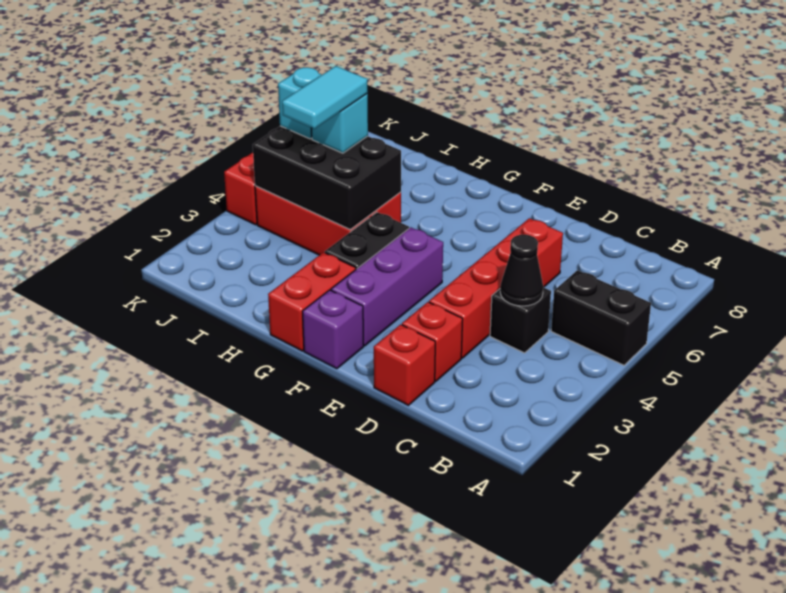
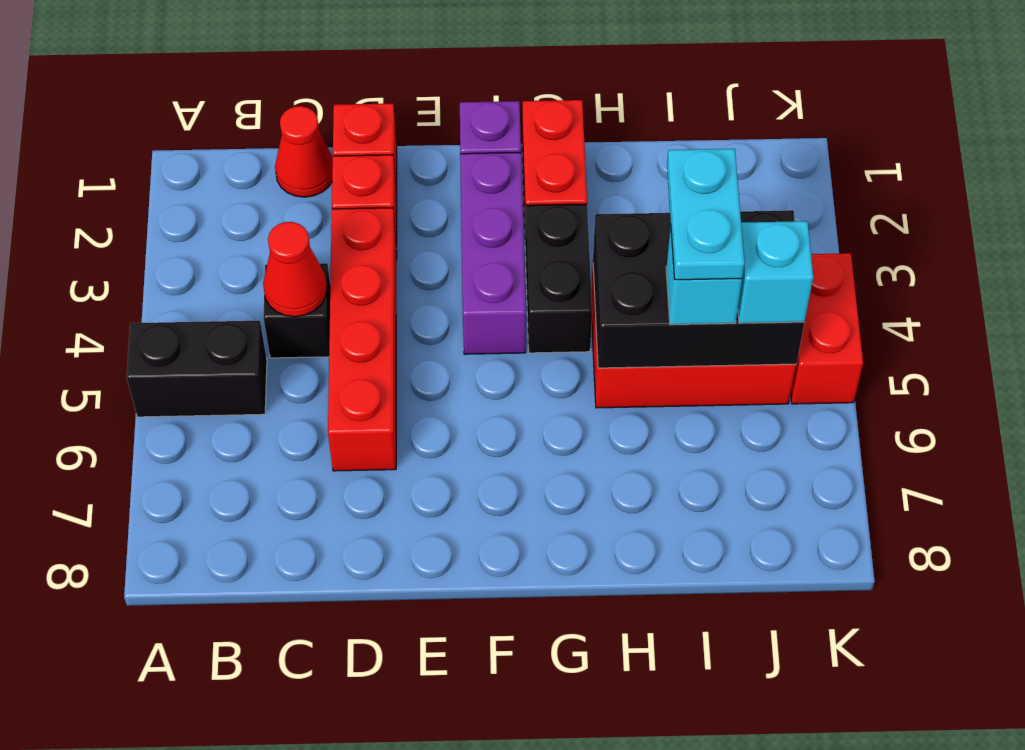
none -> red cone C1 level 1
black cone C4 level 2 -> red cone C4 level 2
cyan tile I4:I5 level 4 -> cyan plate I4:I5 level 4

